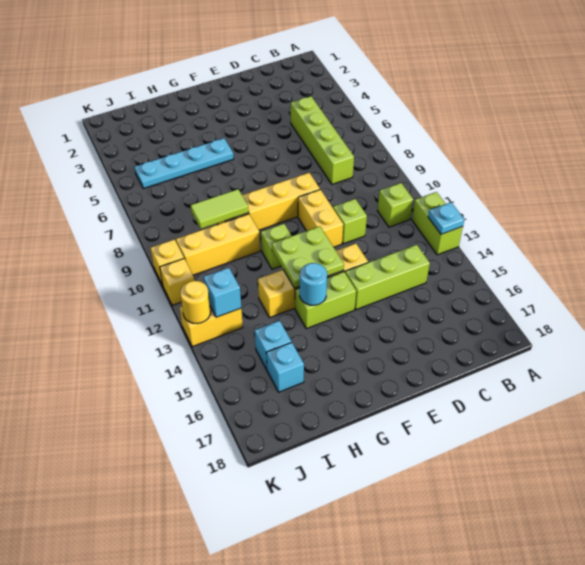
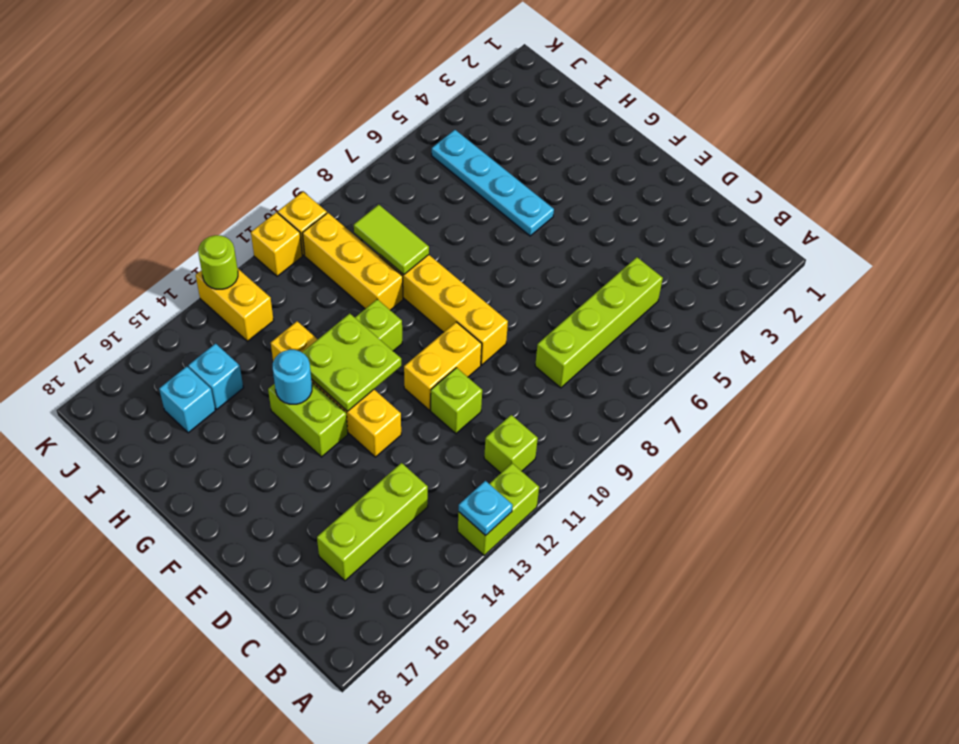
lime brick C14:E14 level 1 -> lime brick C14:C16 level 1
cyan brick J13 level 2 -> none
yellow round brick K13 level 2 -> lime round brick K13 level 2

